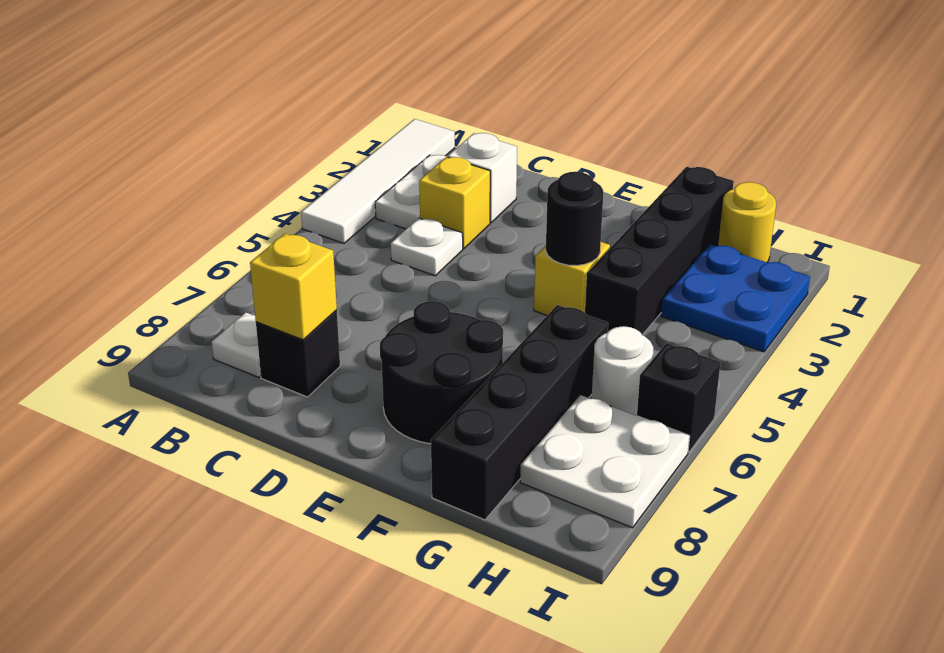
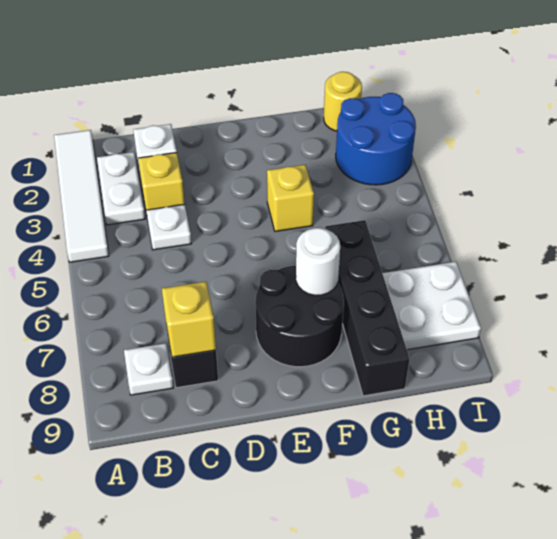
black round brick F4 level 2 -> none
black brick G1:G4 level 1 -> none
blue plate H2:I3 level 1 -> blue round brick H2:I3 level 1
white round brick H6 level 1 -> white round brick F7 level 2
black brick I6 level 1 -> none

